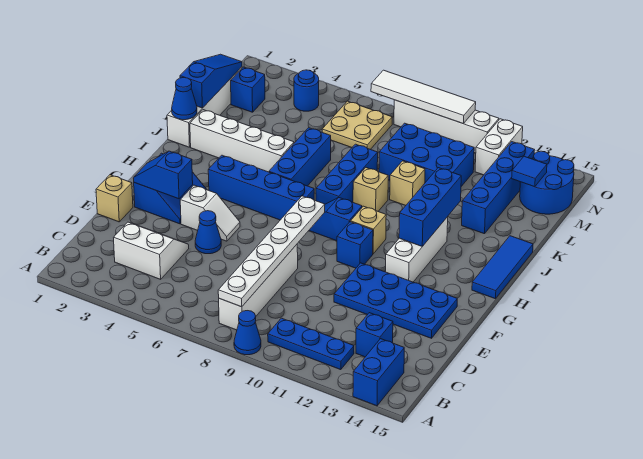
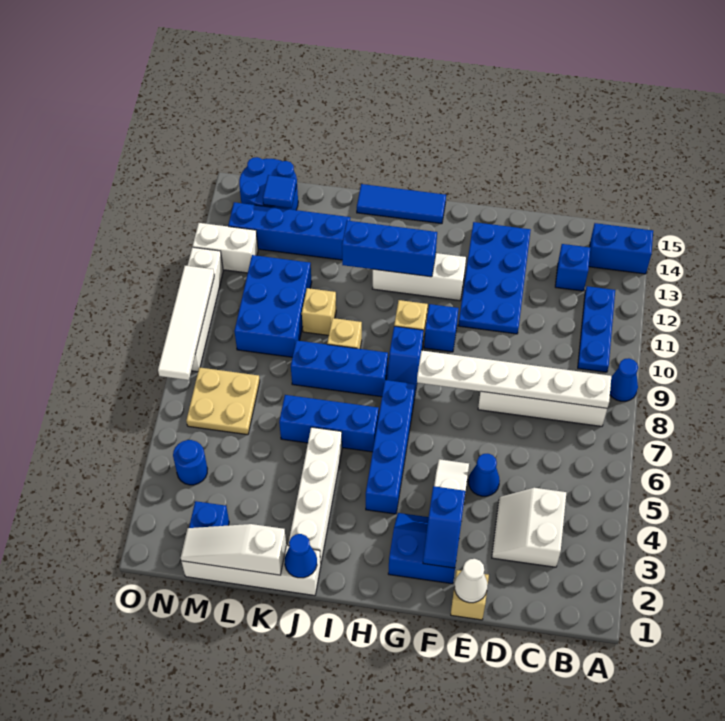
none -> white cone E1 level 2
blue slope K1:M1 level 2 top K -> white slope K1:M1 level 2 top K

